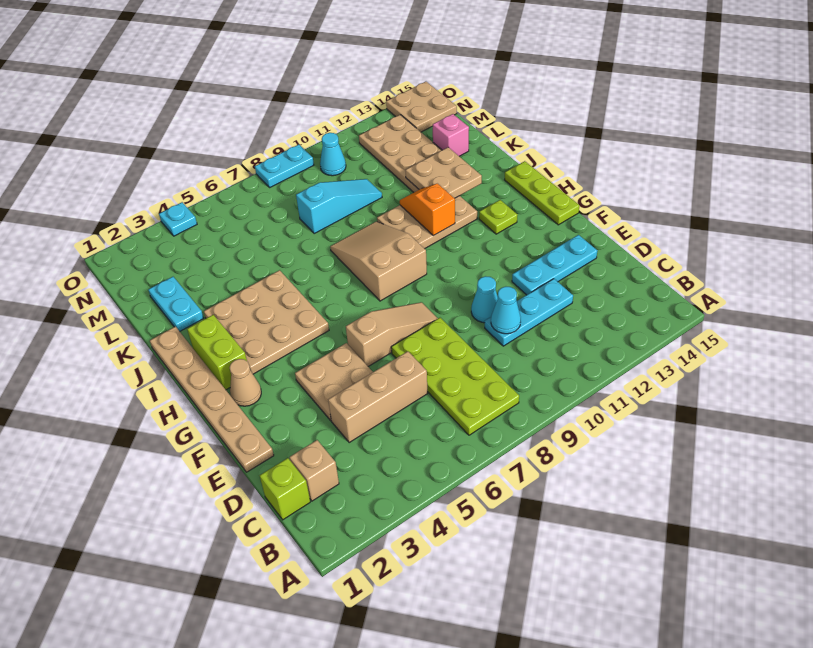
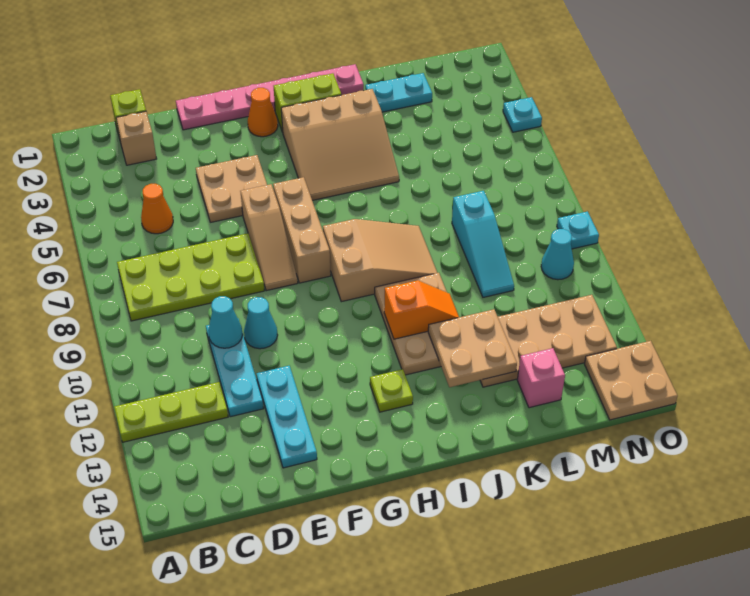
none -> orange cone C5 level 1
tan brick D4:D6 level 1 -> tan brick G6:G8 level 1
tan plate E1:J1 level 1 -> pink plate E1:J1 level 1
tan cone G2 level 1 -> orange cone G2 level 1
lime plate G15:I15 level 1 -> lime plate A12:C12 level 1
tan plate H3:J5 level 1 -> tan slope H3:J5 level 1 top 3
cyan plate O8:O9 level 1 -> cyan plate O9 level 1

